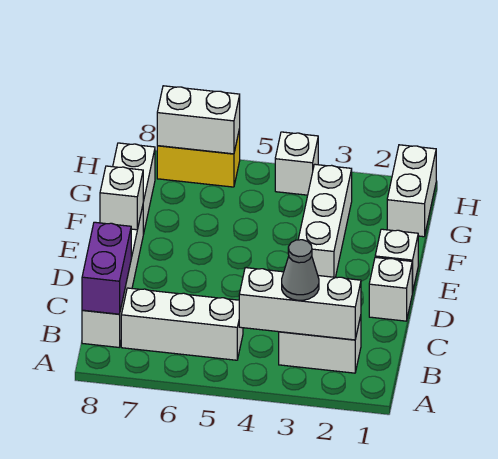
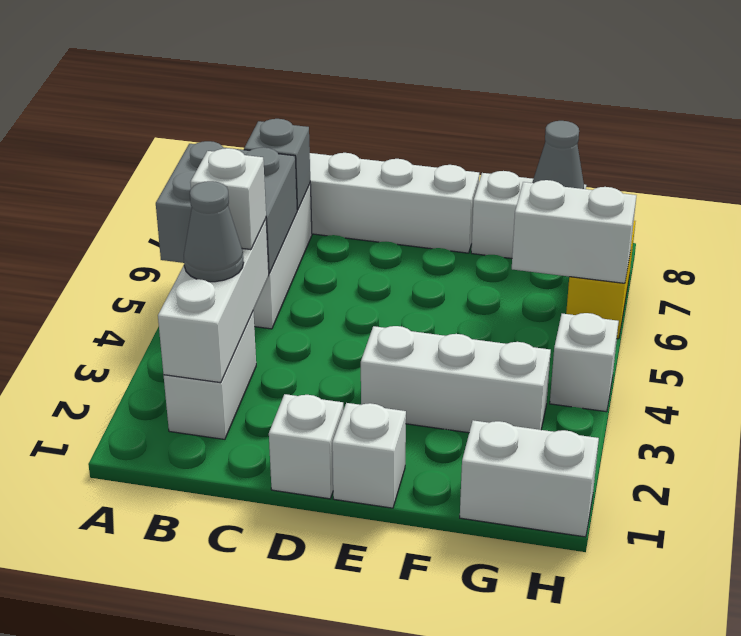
none -> grey brick A5:B6 level 2
none -> grey brick B7 level 2
purple brick B8:C8 level 2 -> none
white brick E8 level 2 -> white brick B4 level 3
none -> grey cone G8 level 2
white brick H6:H7 level 2 -> white brick G6:H6 level 2

